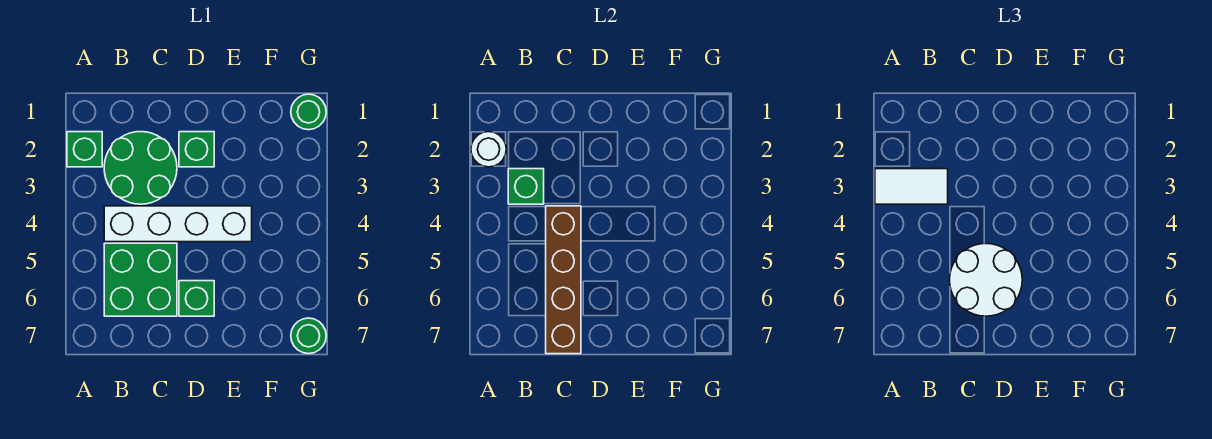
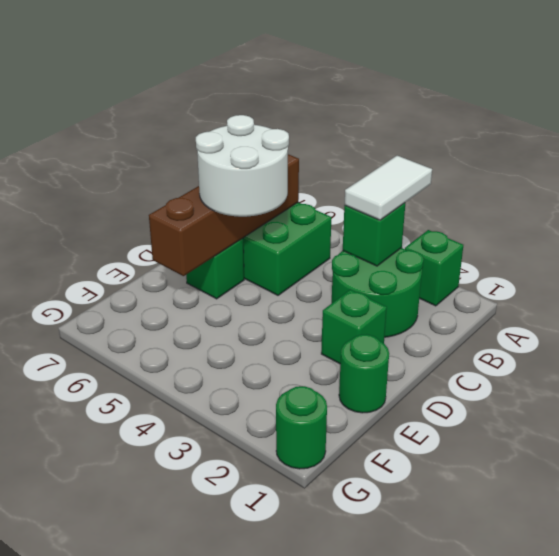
white round brick A2 level 2 -> none
white brick B4:E4 level 1 -> none
brown brick C4:C7 level 2 -> brown brick B6:E6 level 2
green round brick G7 level 1 -> green round brick E1 level 1

